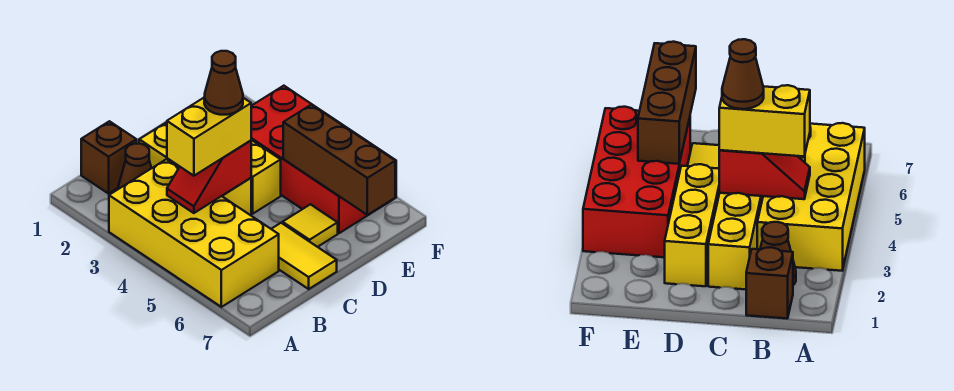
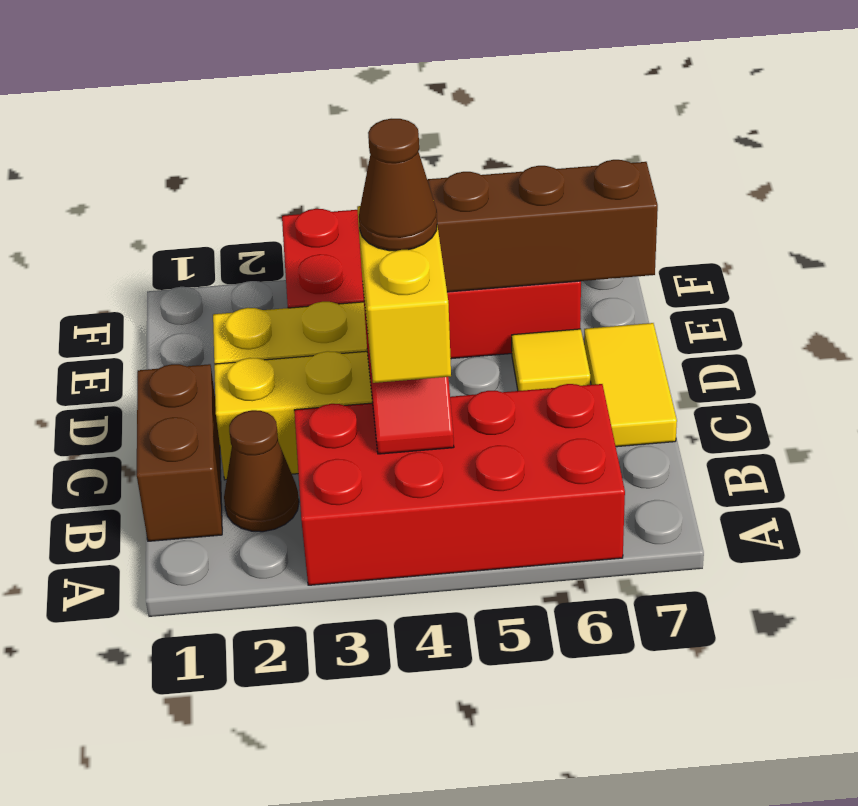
yellow brick A3:B6 level 1 -> red brick A3:B6 level 1
brown brick B1 level 1 -> brown brick B1:C1 level 1
yellow tile C6:C7 level 1 -> yellow tile C7:D7 level 1

